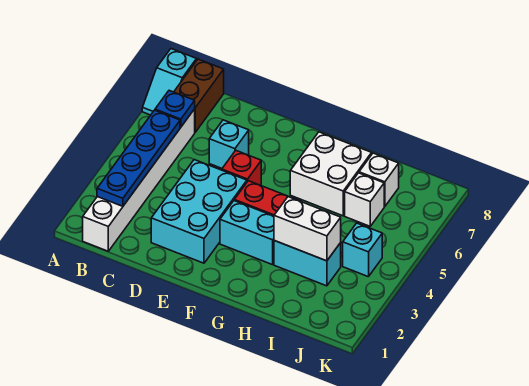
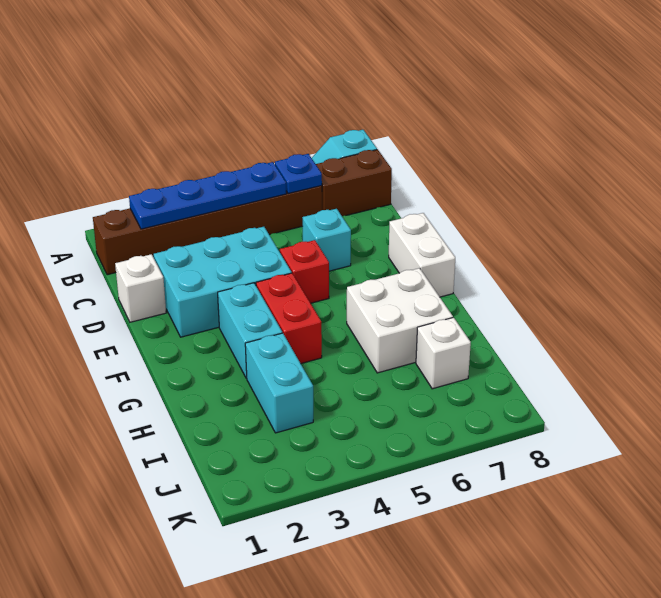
white brick B1:B6 level 1 -> brown brick B1:B6 level 1
white brick H3:I3 level 2 -> white brick E8:F8 level 1
white brick I6 level 1 -> white brick D1 level 1
cyan brick J4 level 1 -> none

